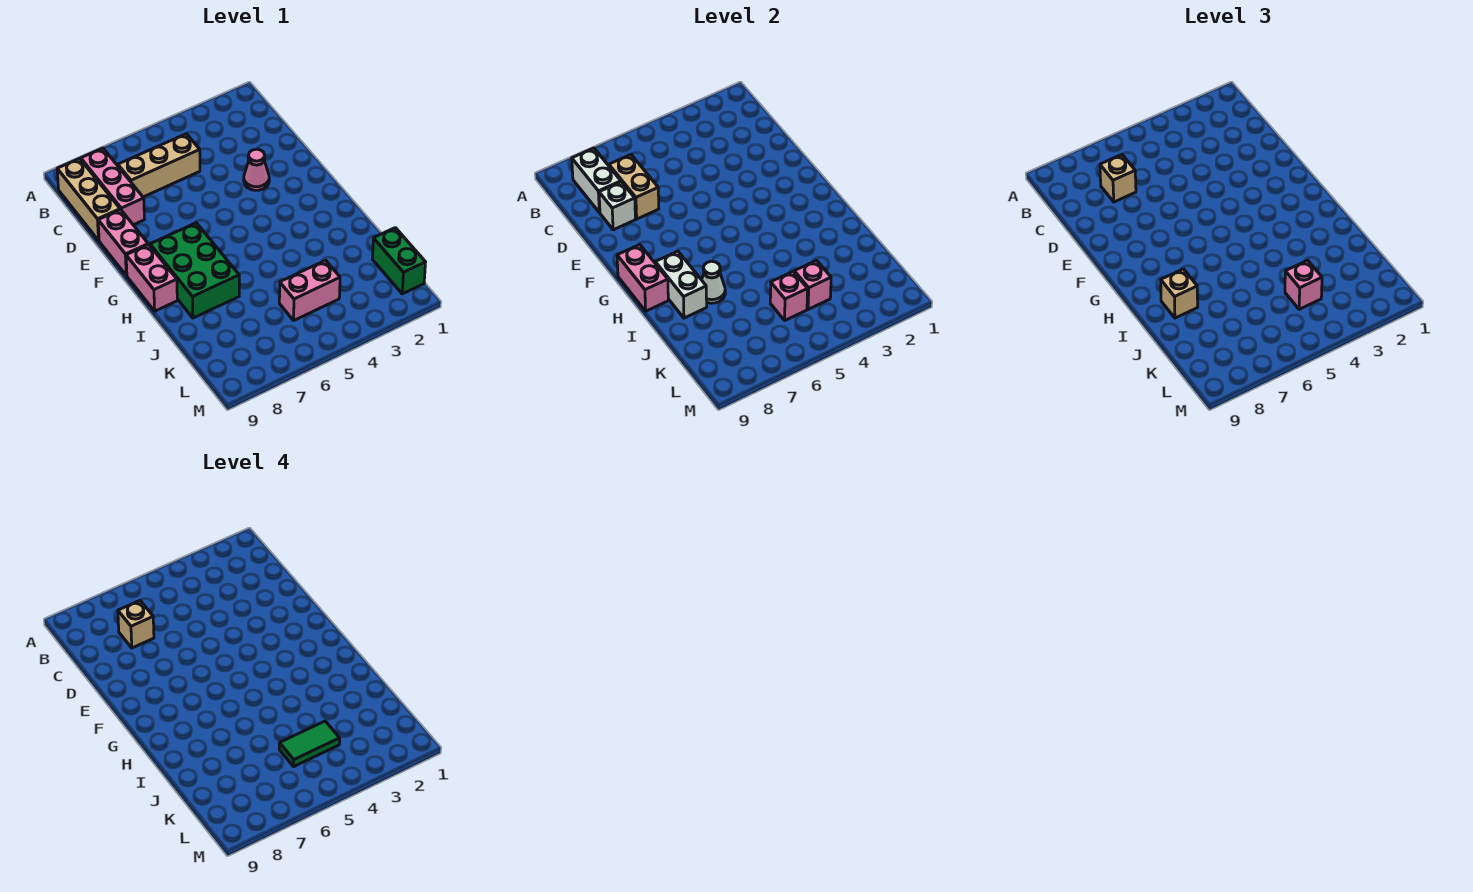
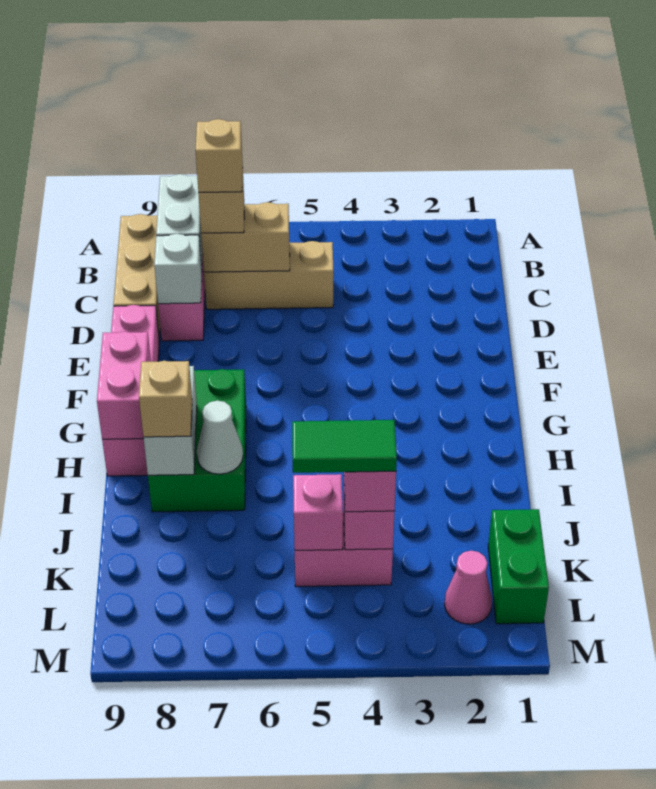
tan brick C7:D7 level 2 -> tan brick C6:C7 level 2
pink cone E3 level 1 -> pink cone L2 level 1

